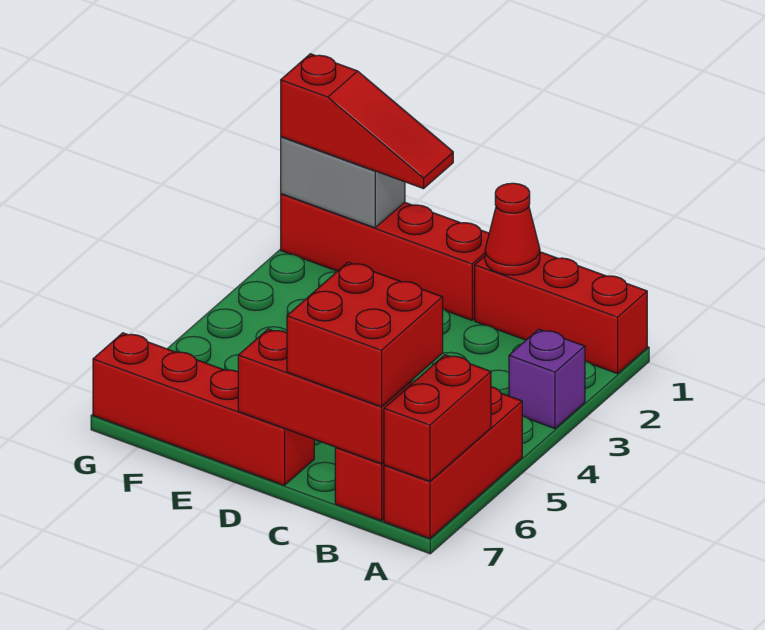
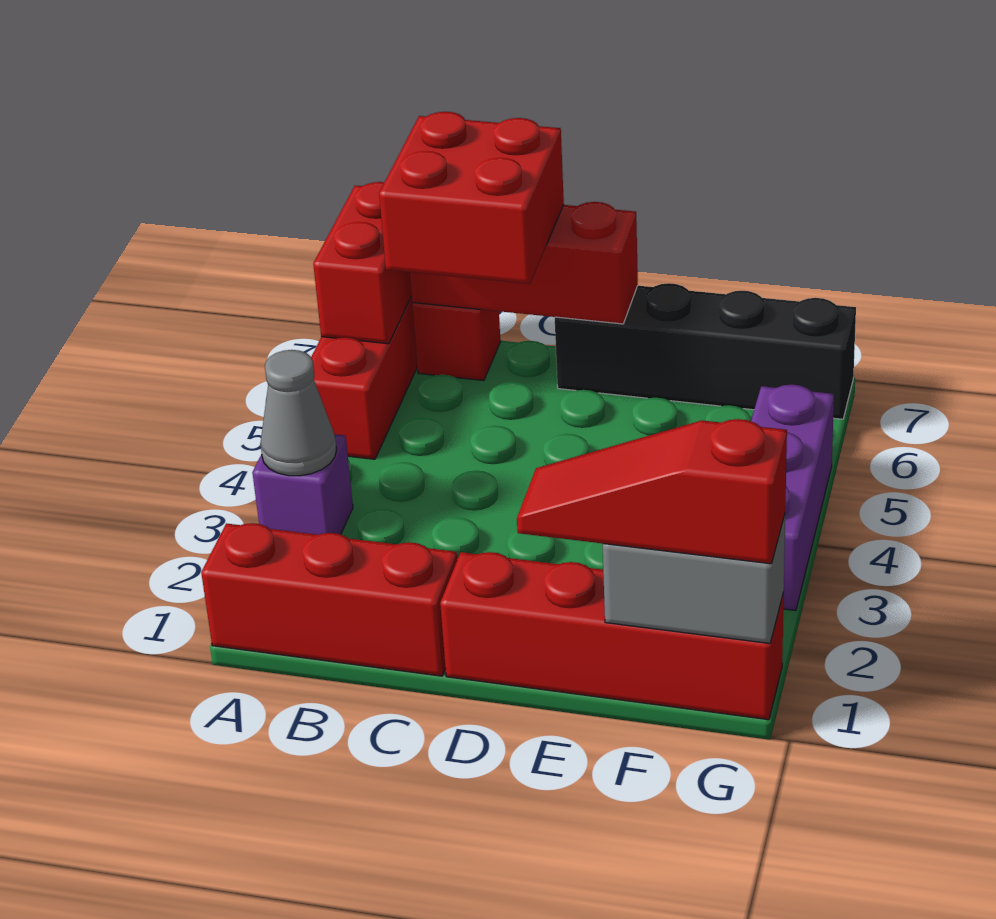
none -> grey cone A3 level 2
red cone C1 level 2 -> none
red brick D7:G7 level 1 -> black brick D7:G7 level 1
none -> purple brick G3:G5 level 1

